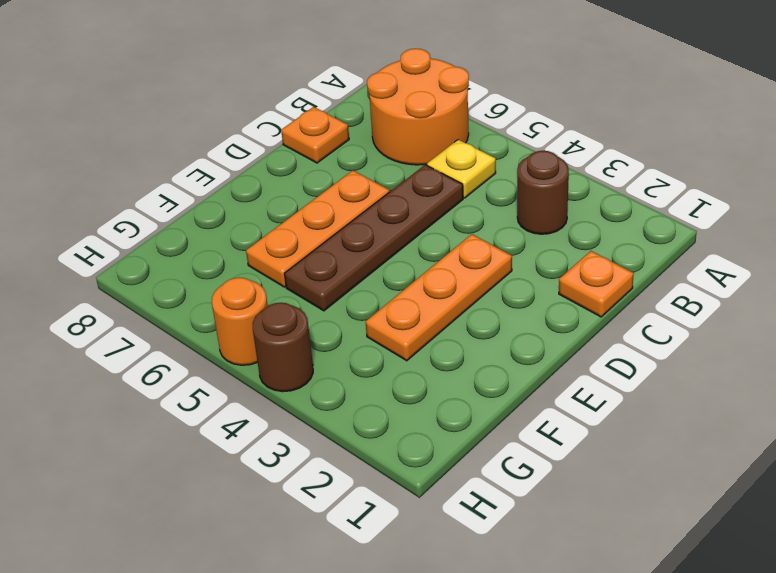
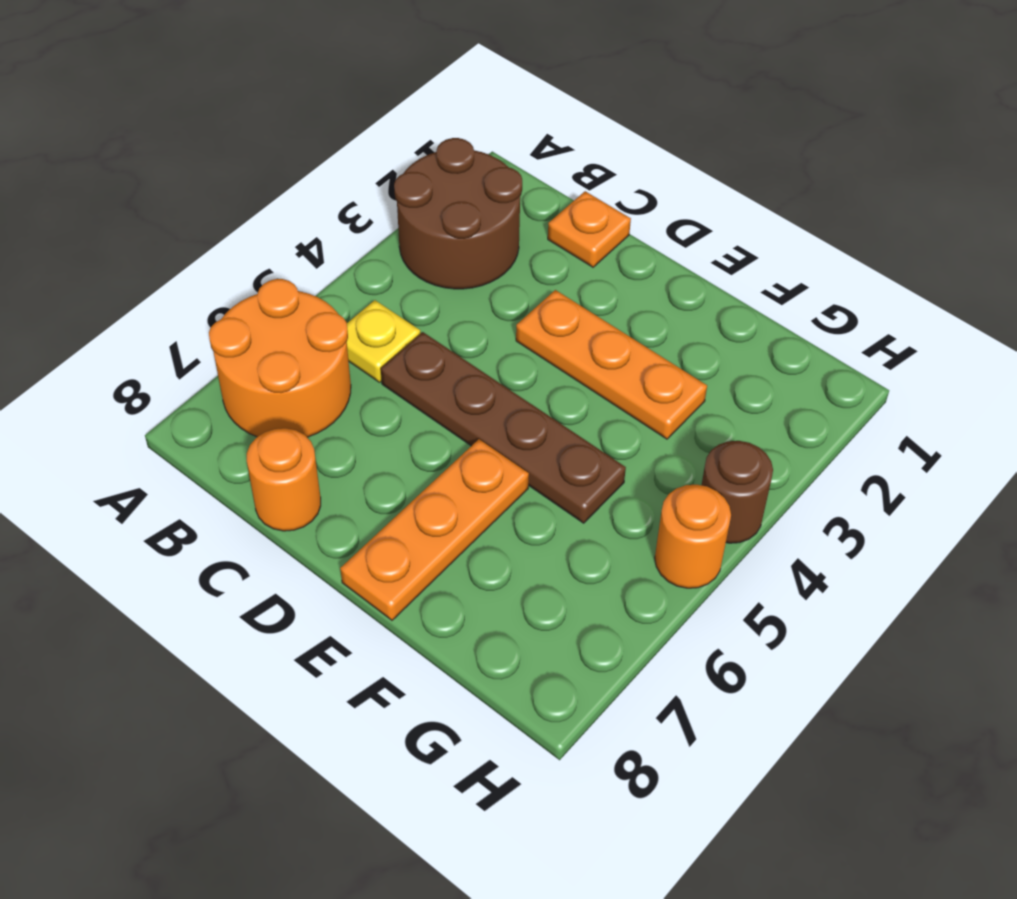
brown round brick B3 level 1 -> brown round brick A2:B3 level 1
orange plate C8 level 1 -> orange round brick C8 level 1
orange plate D6:F6 level 1 -> orange plate E6:E8 level 1

